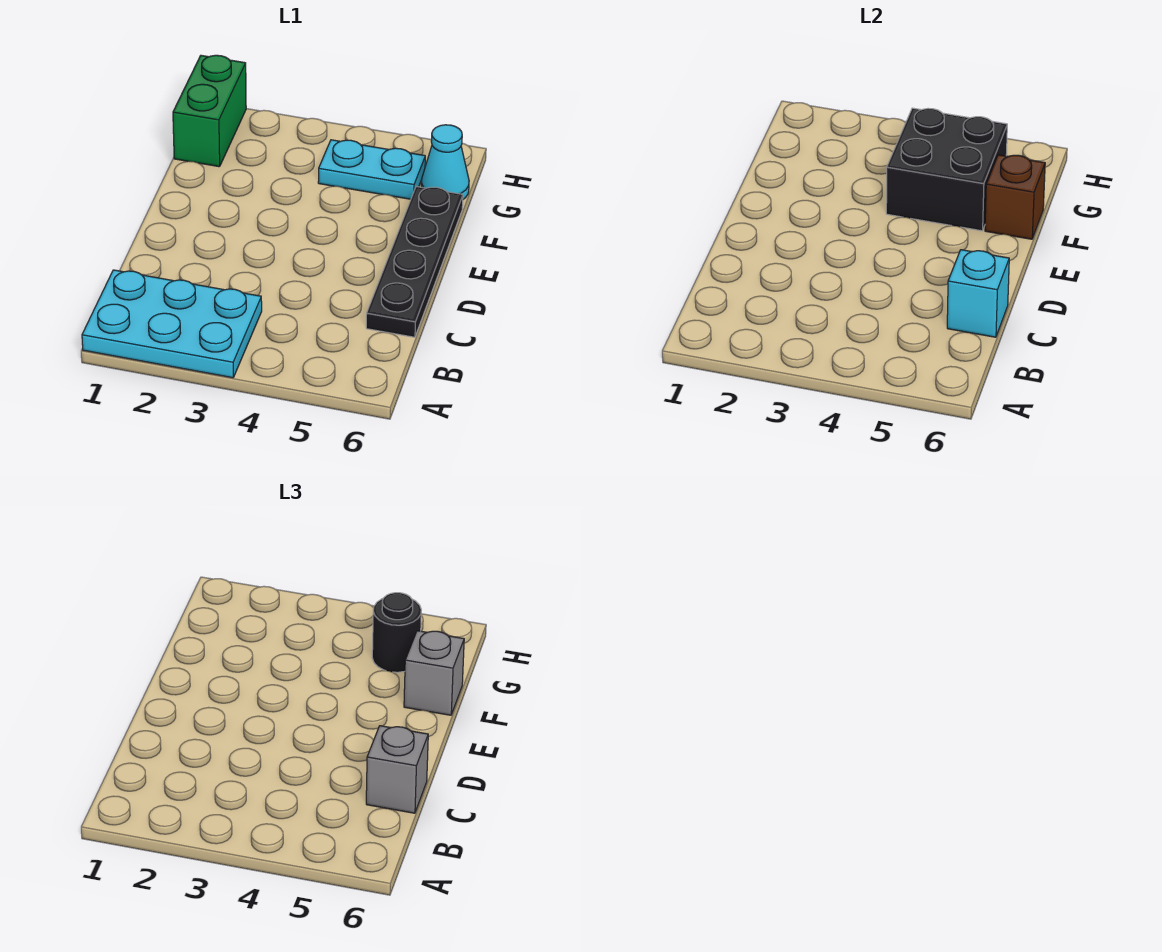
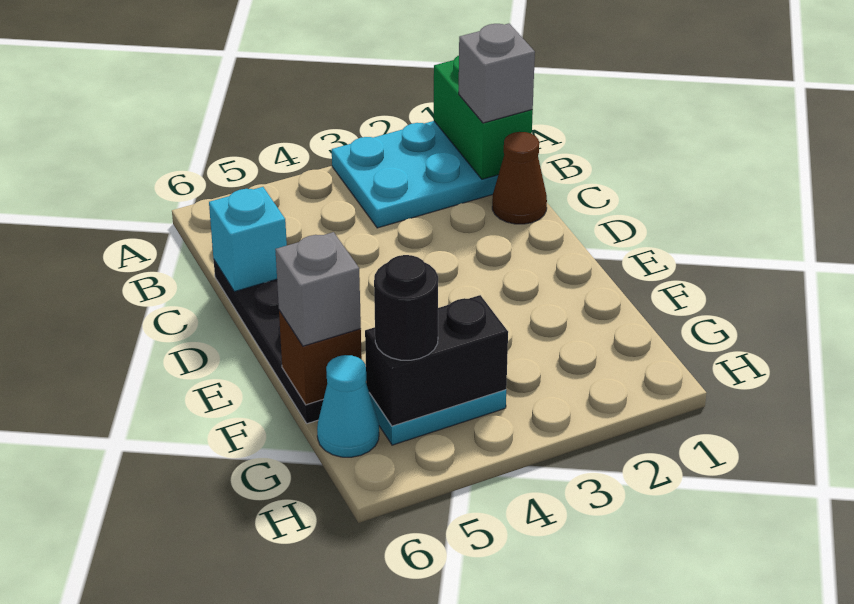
none -> brown cone C1 level 1
grey brick C6 level 3 -> grey brick B1 level 3
black brick F4:G5 level 2 -> black brick G4:G5 level 2
green brick G1:H1 level 1 -> green brick A1:B1 level 2

